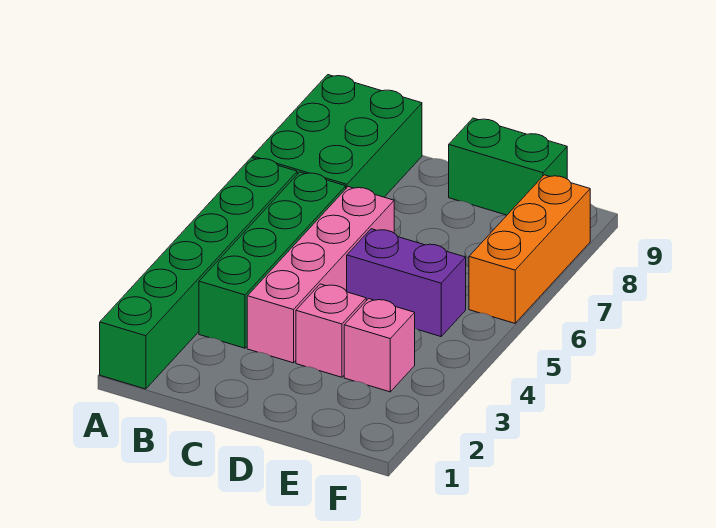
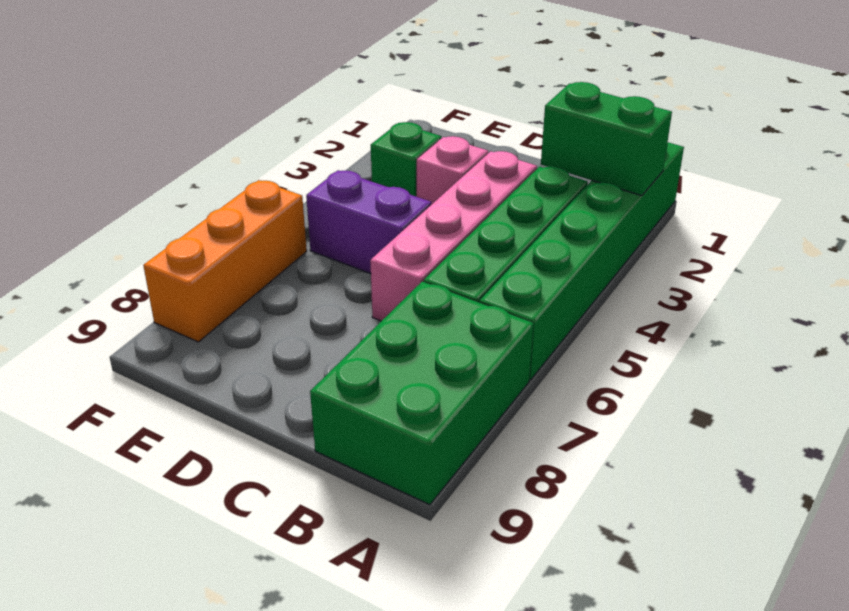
green brick D9:E9 level 1 -> green brick A2:B2 level 2
pink brick E3 level 1 -> green brick E3 level 1

